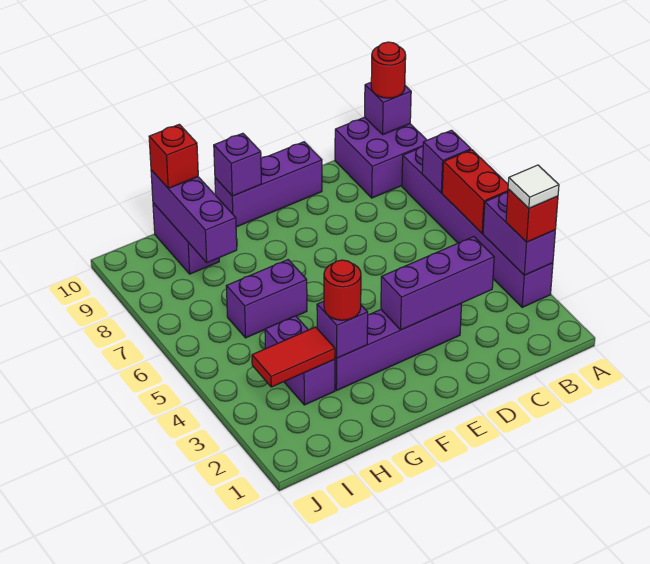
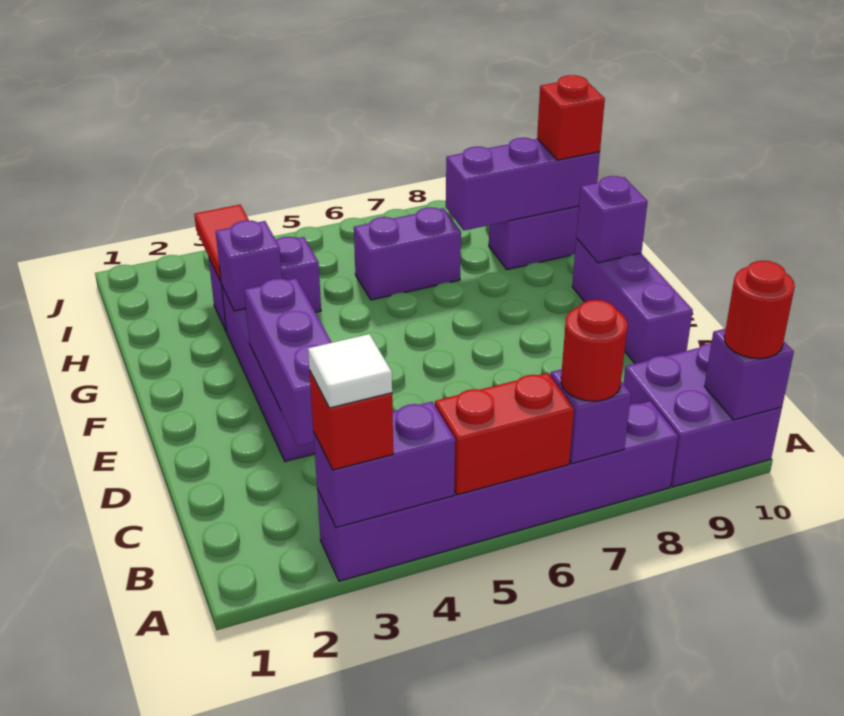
red round brick G3 level 3 -> red round brick A7 level 3
purple brick G6:H6 level 1 -> purple brick H6:H7 level 1

